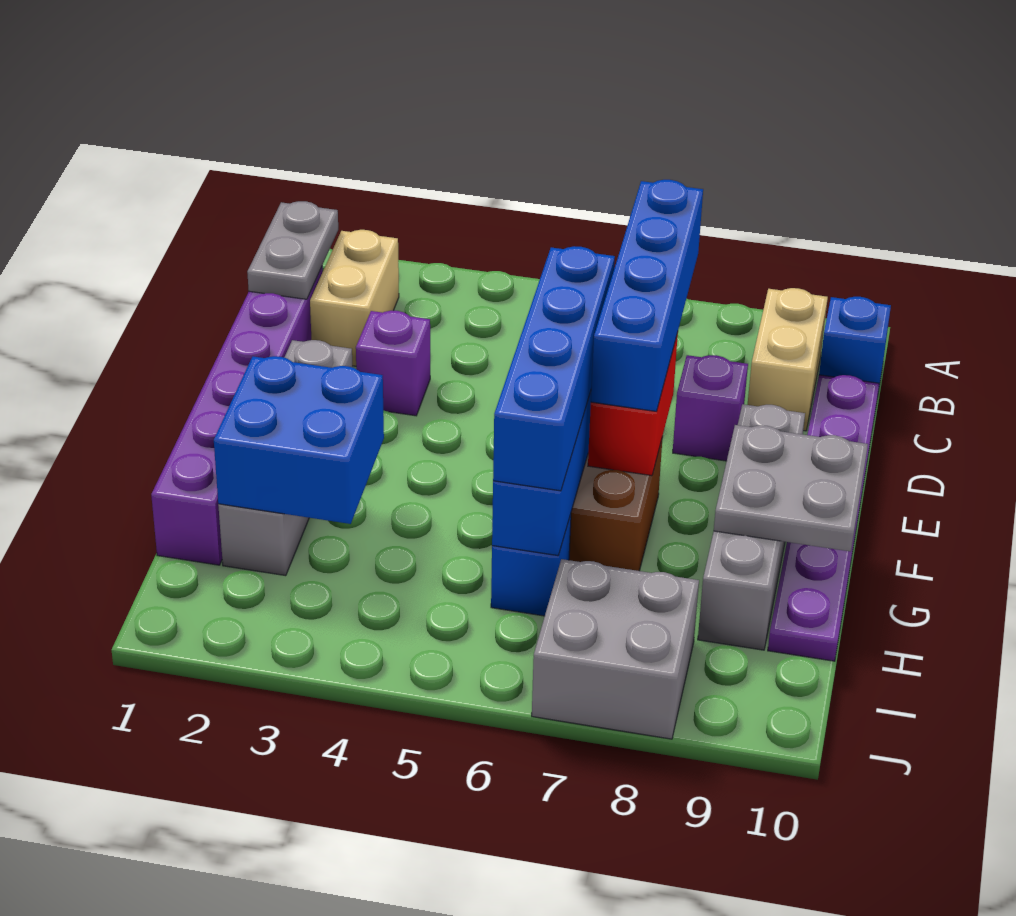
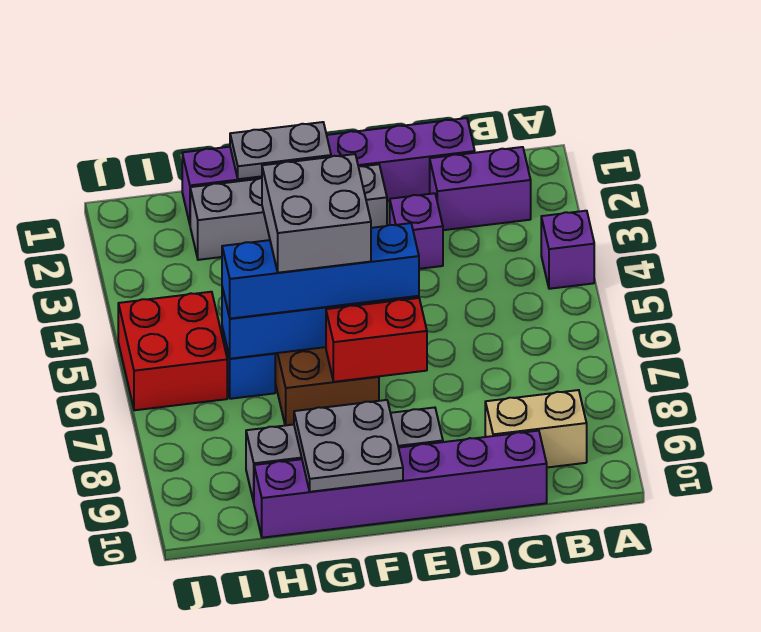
grey plate B1:C1 level 2 -> grey plate F1:G1 level 2
tan brick B2:C2 level 1 -> purple brick B2:C2 level 1
blue brick B10 level 1 -> none
blue brick C7:F7 level 3 -> none
purple plate C10:H10 level 1 -> purple brick C10:H10 level 1
purple brick D8 level 1 -> purple brick A4 level 1
blue brick G2:H3 level 2 -> none
none -> red brick I5:J6 level 1
grey brick I7:J8 level 1 -> grey brick F5:G6 level 4

